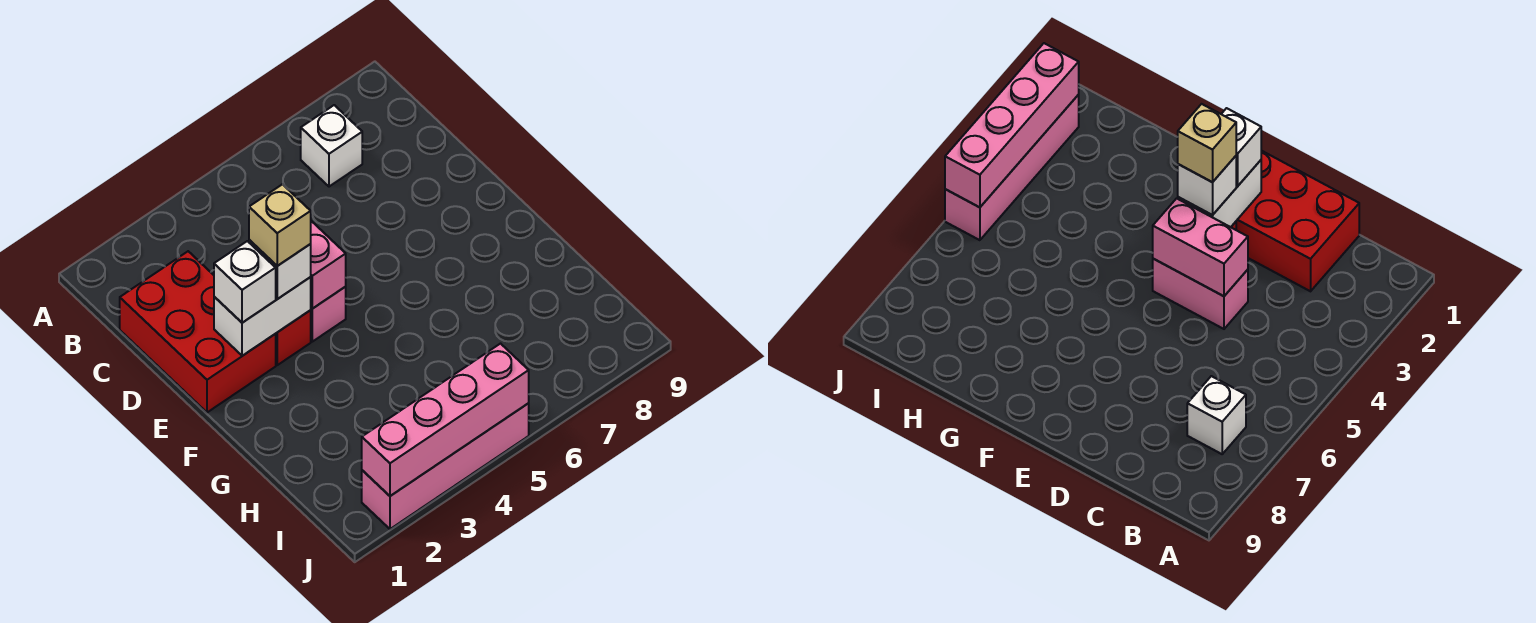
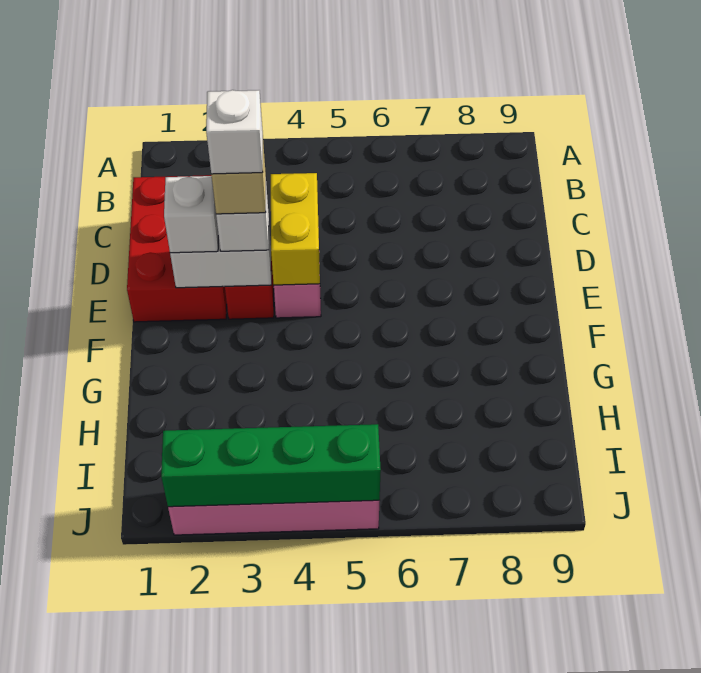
white brick B7 level 1 -> white brick E3 level 5
pink brick D4:E4 level 2 -> yellow brick D4:E4 level 2
pink brick J2:J5 level 2 -> green brick J2:J5 level 2

